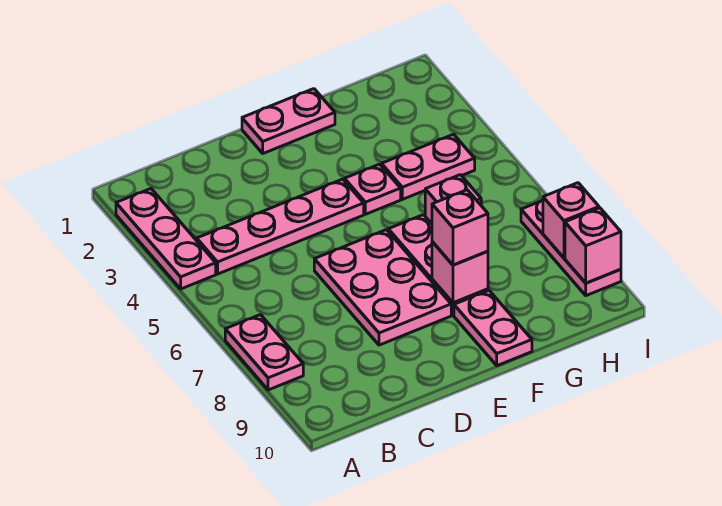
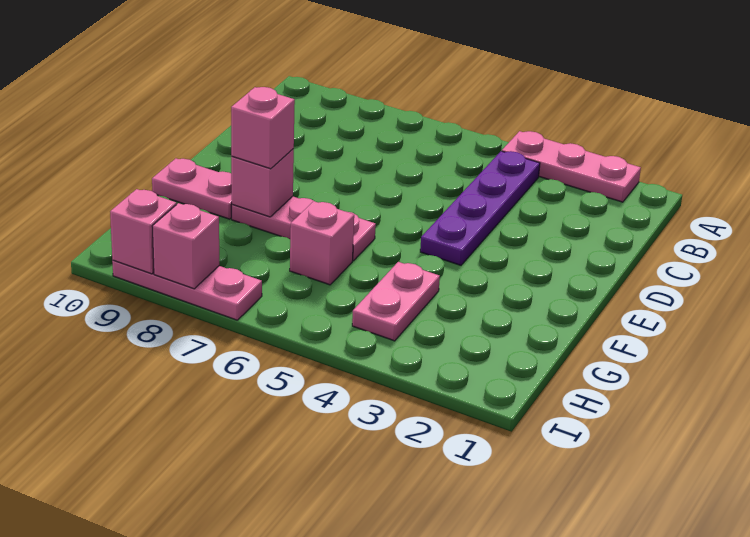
pink plate A7:A8 level 1 -> none
pink plate B4:E4 level 1 -> purple plate B4:E4 level 1
pink plate D6:E8 level 1 -> none
pink plate E1:F1 level 1 -> none
pink plate F4 level 1 -> none

